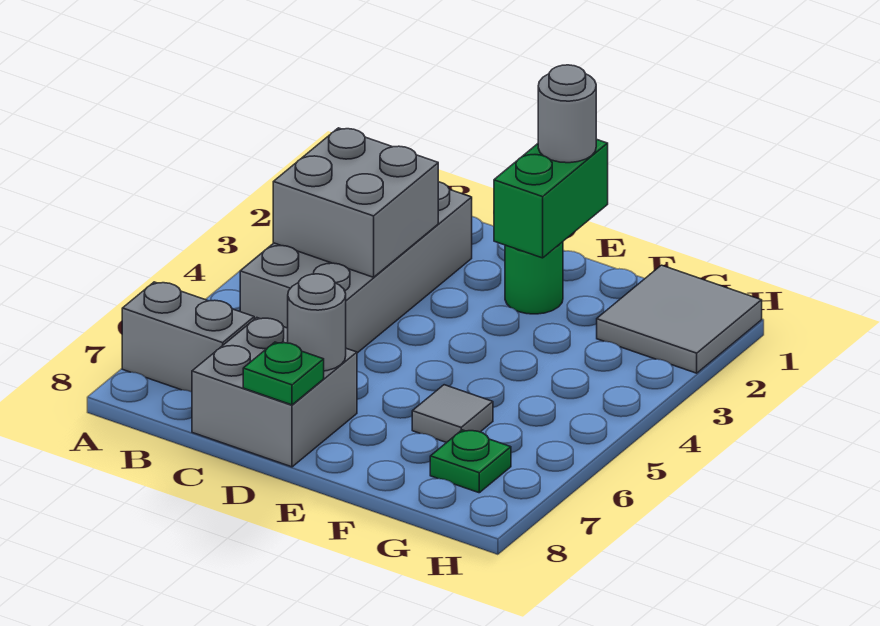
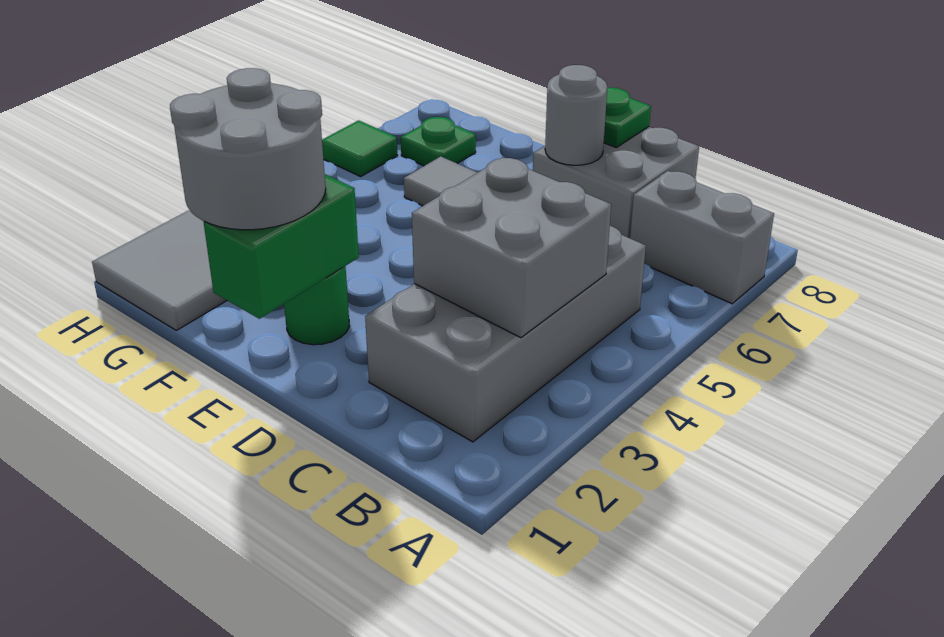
grey round brick E1 level 3 -> grey round brick E1:F2 level 3
none -> green tile H6 level 1

